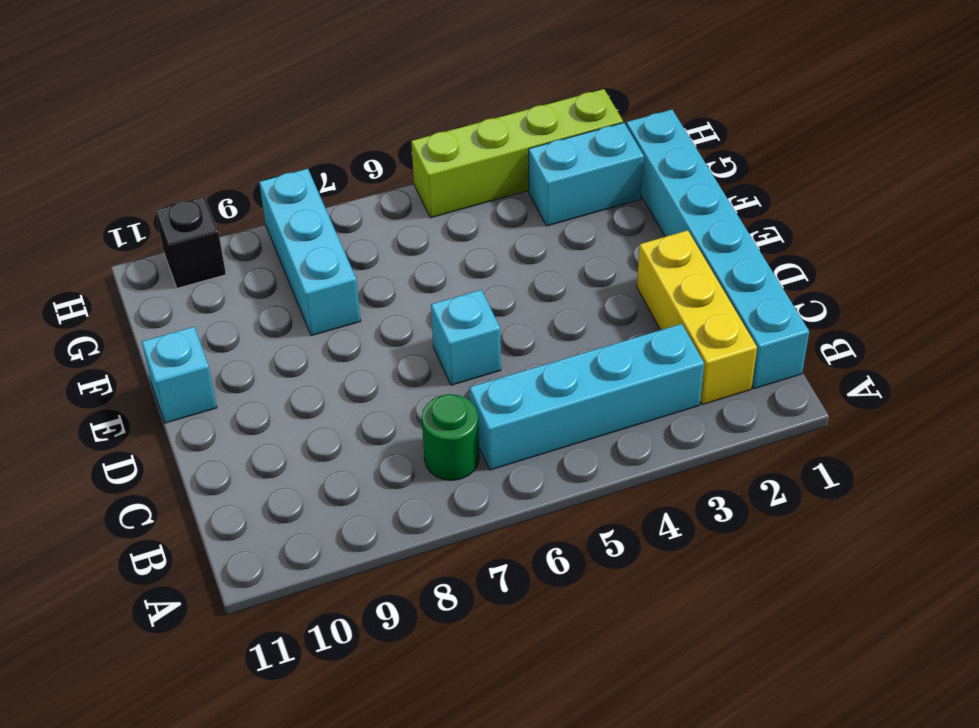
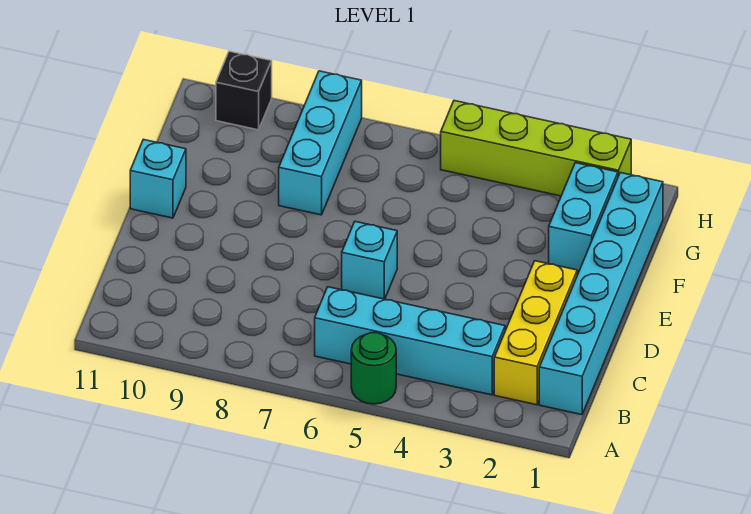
green round brick B7 level 1 -> green round brick A5 level 1
cyan brick G2:G3 level 1 -> cyan brick F2:G2 level 1

